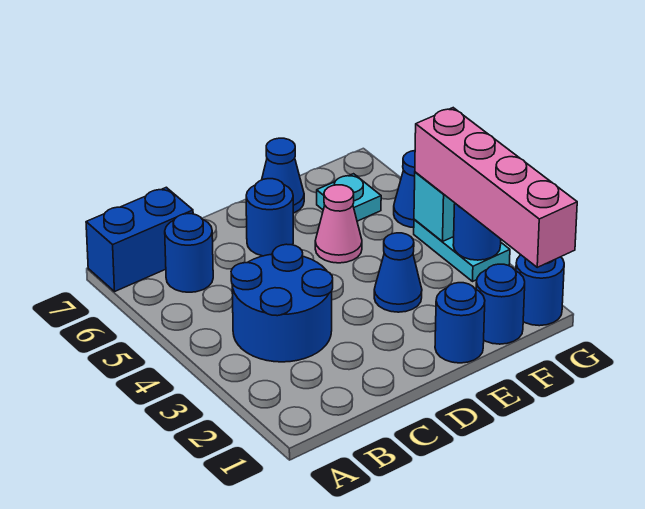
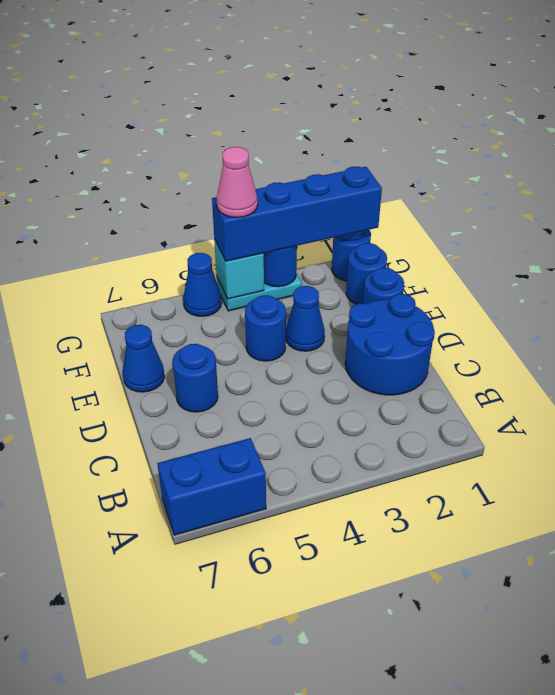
blue brick A7:B7 level 1 -> blue brick A6:A7 level 1
blue round brick B3:C4 level 1 -> blue round brick C1:D2 level 1
blue round brick B6 level 1 -> blue round brick E4 level 1
pink cone E5 level 1 -> pink cone G4 level 4
cyan plate F6 level 1 -> none
pink brick G1:G4 level 3 -> blue brick G1:G4 level 3

